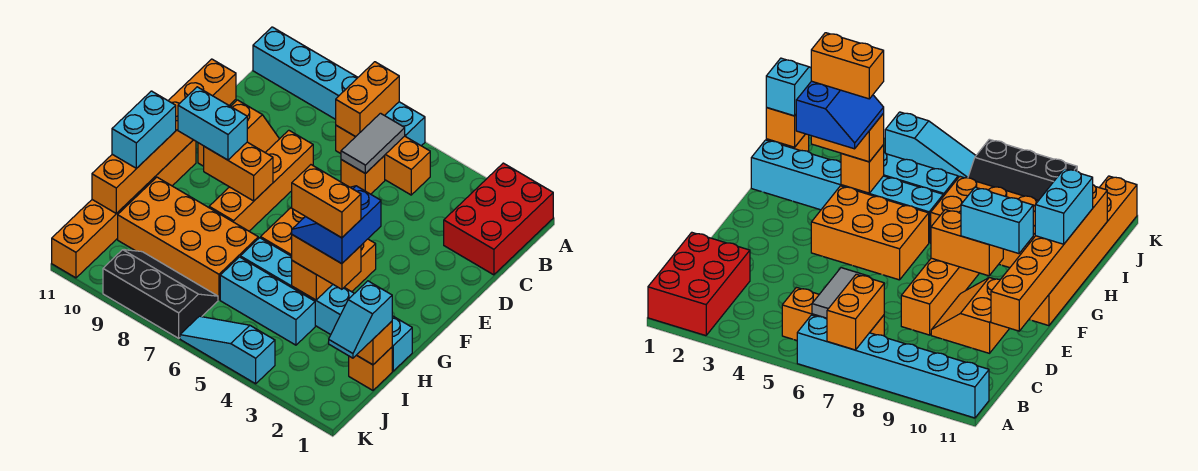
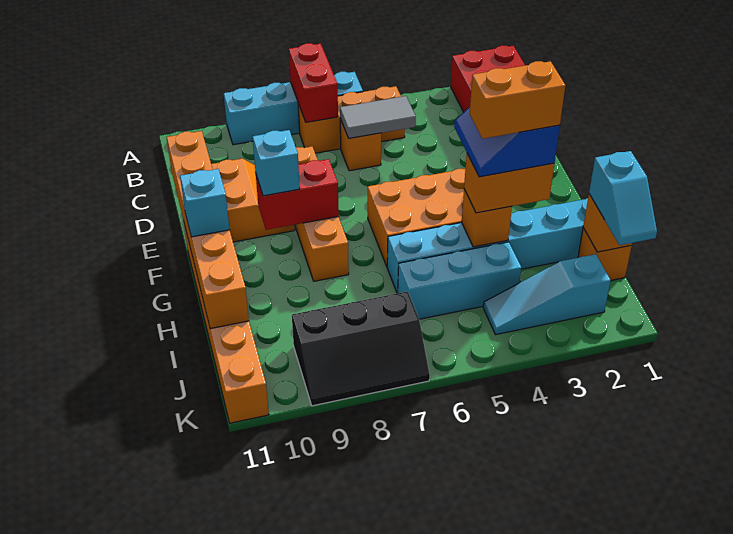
cyan brick A6:A11 level 1 -> cyan brick A6:A9 level 1
orange brick A7:B7 level 2 -> red brick A7:B7 level 2
grey tile B6:C6 level 2 -> grey tile C5:C6 level 2
orange brick F8:F9 level 2 -> red brick F8:F9 level 2
cyan brick F9:F10 level 3 -> cyan brick F9 level 3
cyan brick G11:H11 level 3 -> cyan brick G11 level 3
orange brick H7:I10 level 1 -> none
black slope J7:K9 level 1 top K -> black slope J7:K9 level 1 top J
cyan slope K4:K6 level 1 top 4 -> cyan slope J2:J4 level 1 top 2

